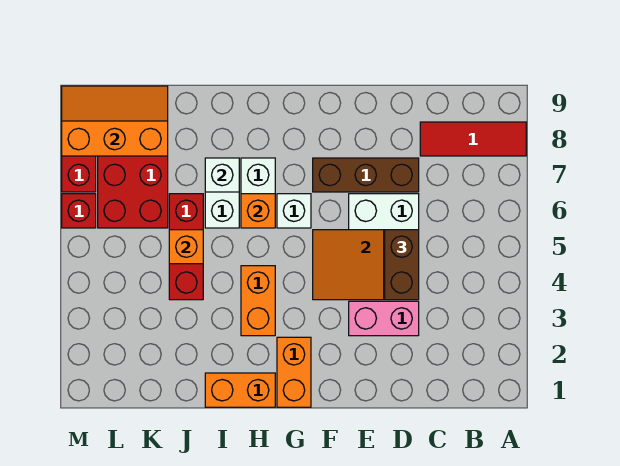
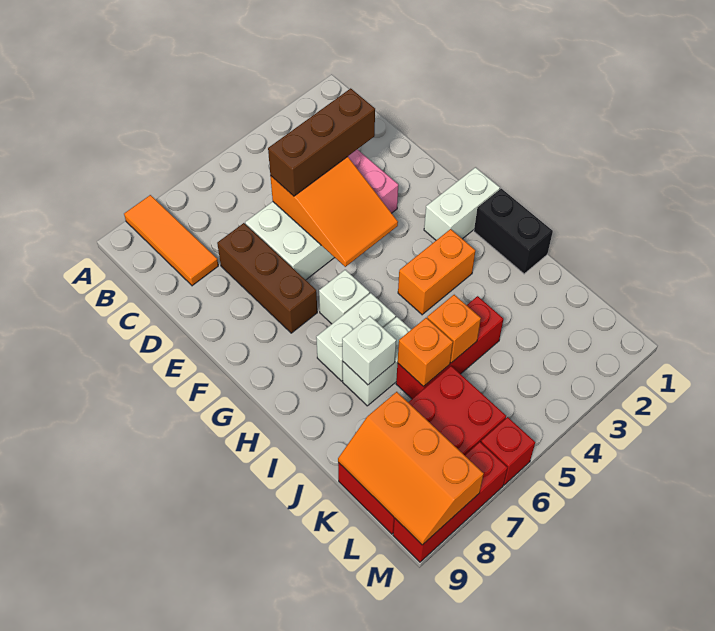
red tile A8:C8 level 1 -> orange tile A8:C8 level 1
brown brick D4:D5 level 3 -> brown brick D3:D5 level 3
orange brick G1:G2 level 1 -> white brick G1:G2 level 1
orange brick H1:I1 level 1 -> black brick H1:I1 level 1
orange brick H6 level 2 -> orange brick J6 level 2

